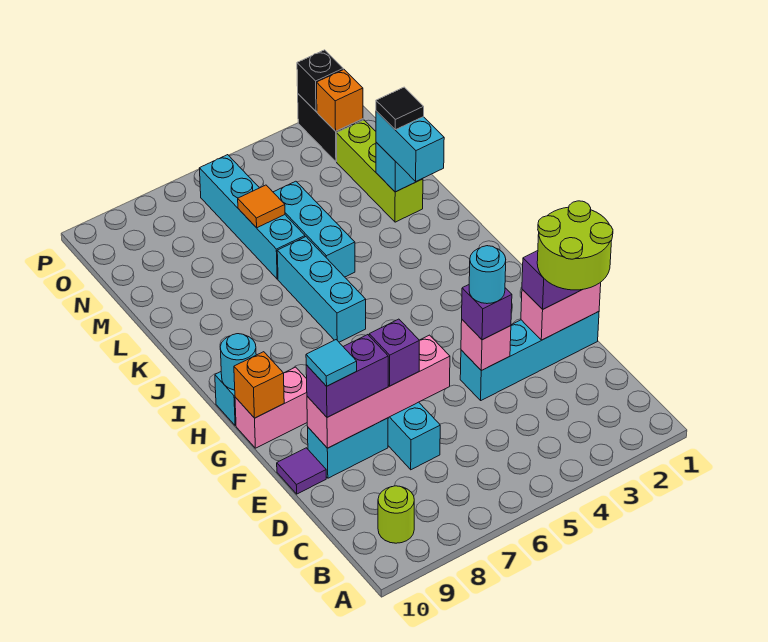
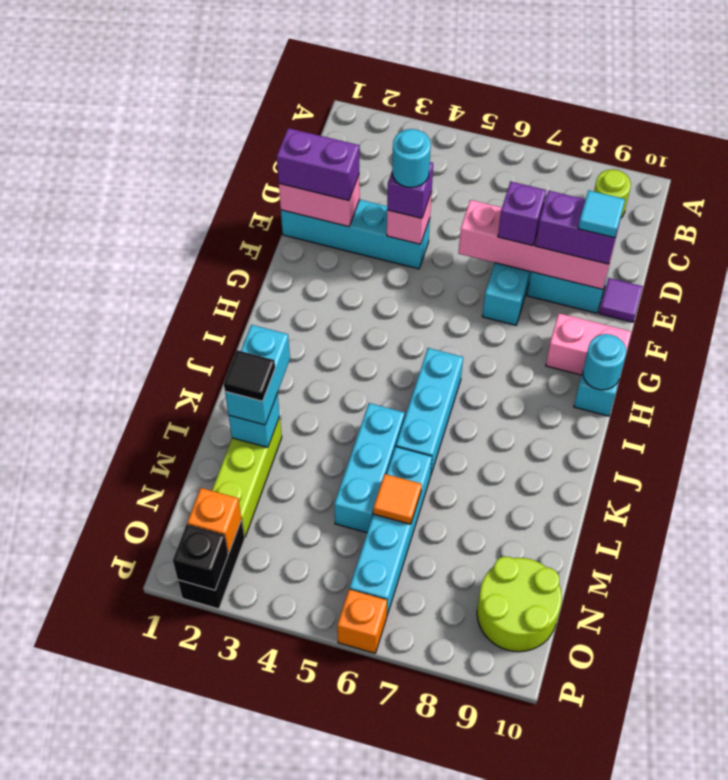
lime round brick D1:E2 level 4 -> lime round brick N9:O10 level 1
orange brick G10 level 2 -> orange brick P6 level 1

